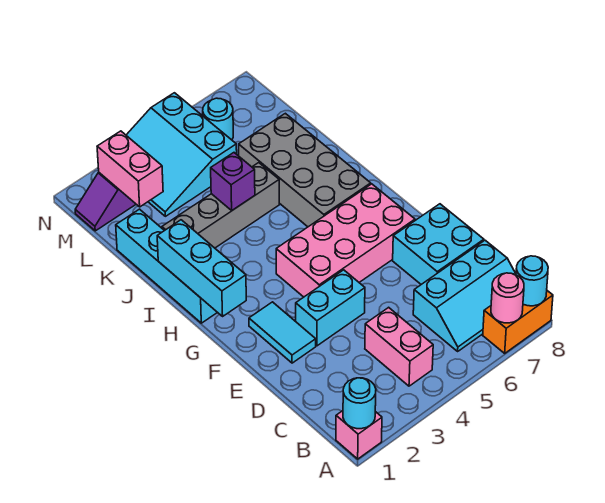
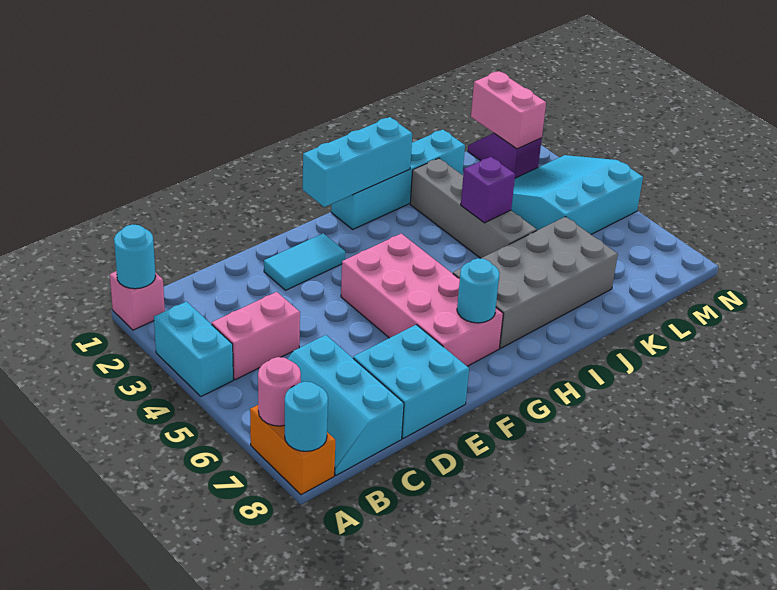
cyan brick E3:E4 level 1 -> cyan brick A3:A4 level 1
pink brick L2:M2 level 2 -> pink brick M1:M2 level 2
cyan round brick M6 level 1 -> cyan round brick G7 level 2

